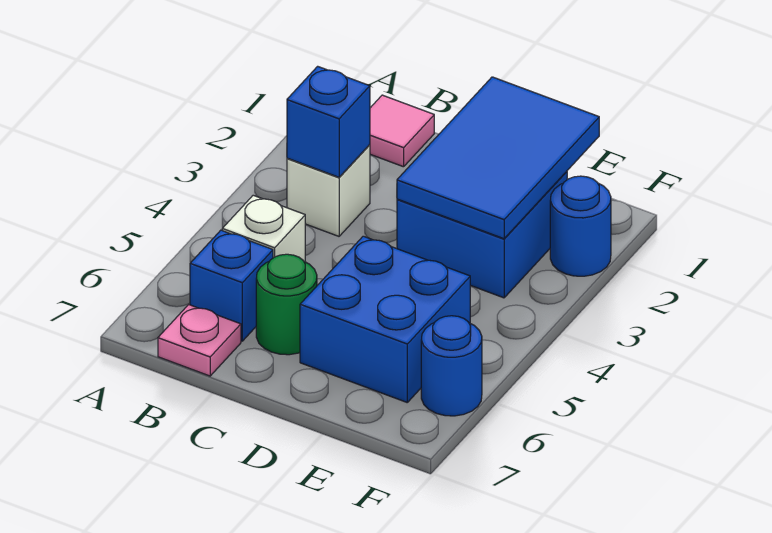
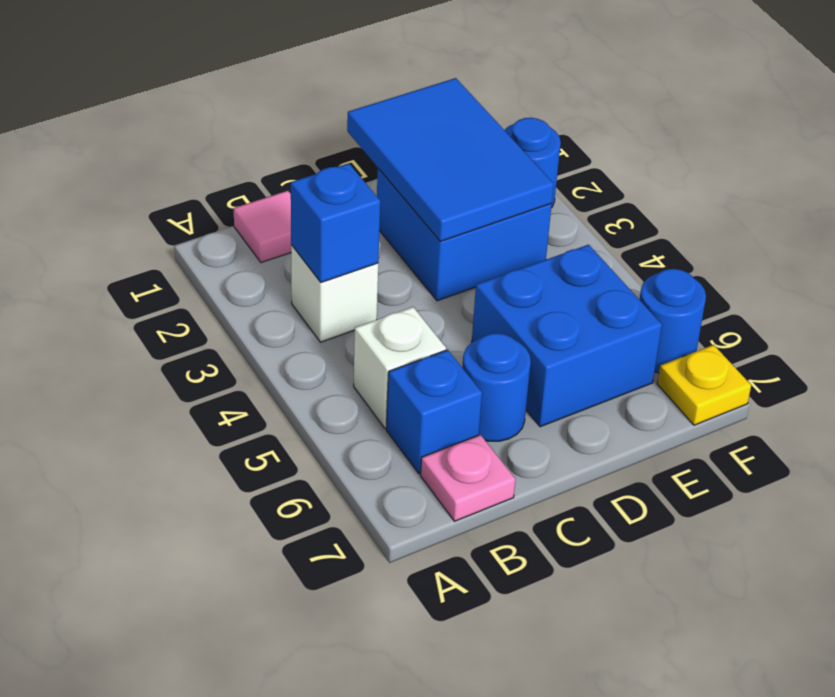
green round brick C6 level 1 -> blue round brick C6 level 1
none -> yellow plate F7 level 1

